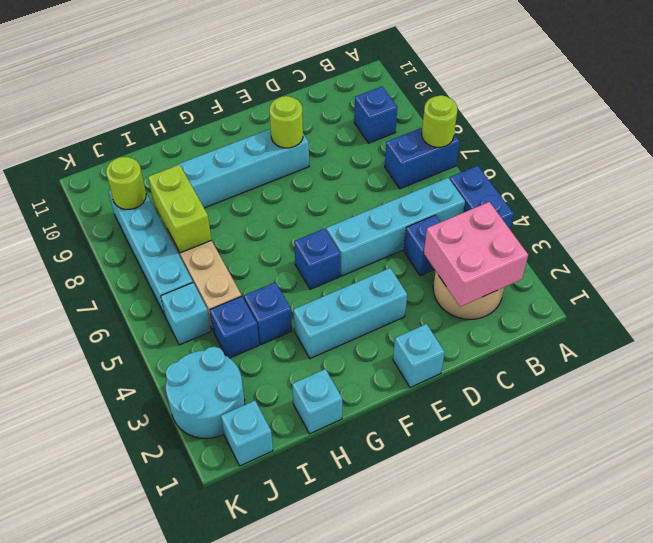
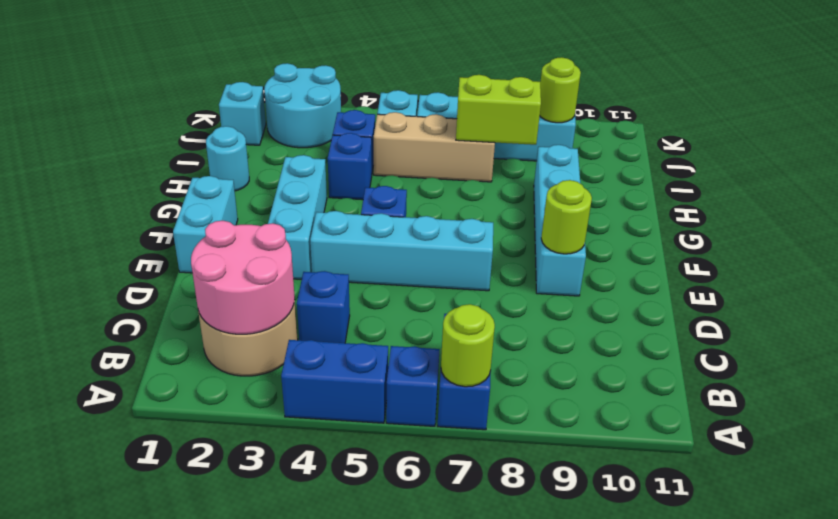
pink brick B2:C3 level 2 -> pink round brick B2:C3 level 2
cyan brick B5:E5 level 1 -> cyan brick E4:E7 level 1
blue brick B9 level 1 -> blue brick A6 level 1
cyan brick E1 level 1 -> cyan brick E1:F1 level 1
cyan brick H1 level 1 -> cyan round brick H1 level 1

